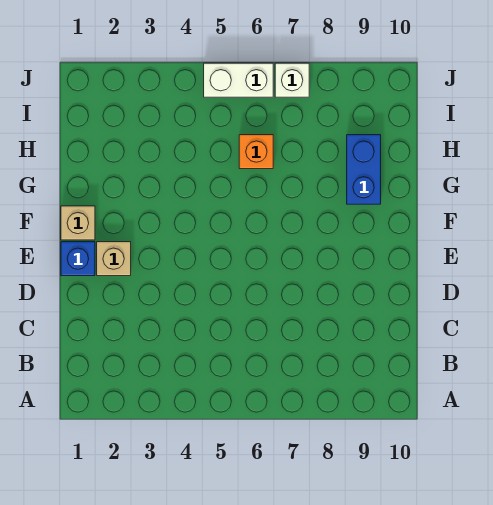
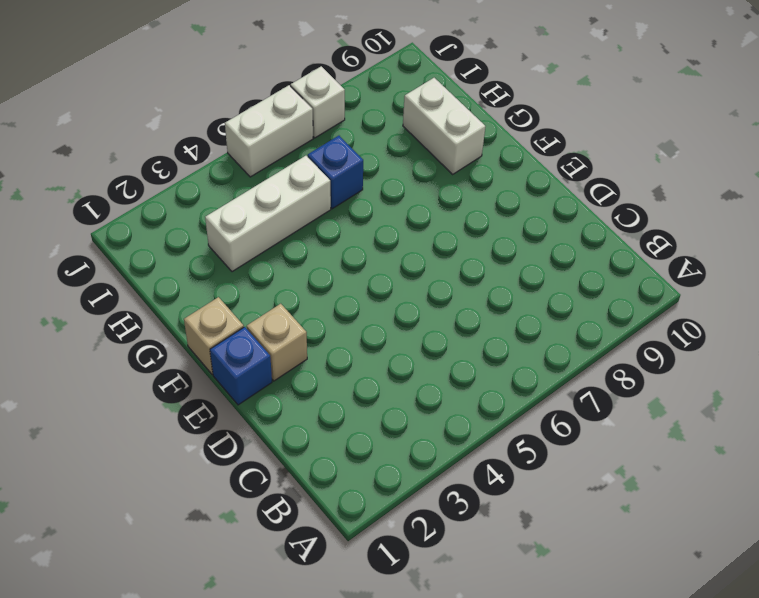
blue brick G9:H9 level 1 -> white brick G9:H9 level 1
none -> white brick H3:H5 level 1
orange brick H6 level 1 -> blue brick H6 level 1

